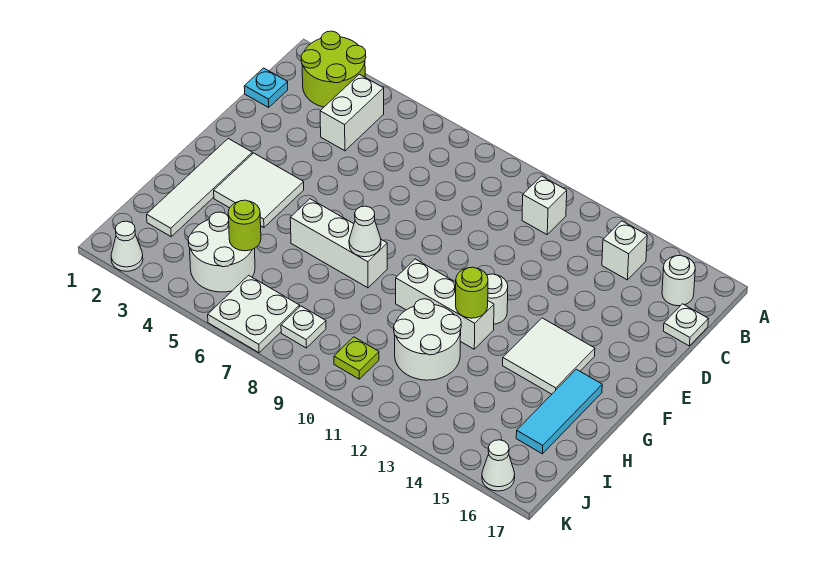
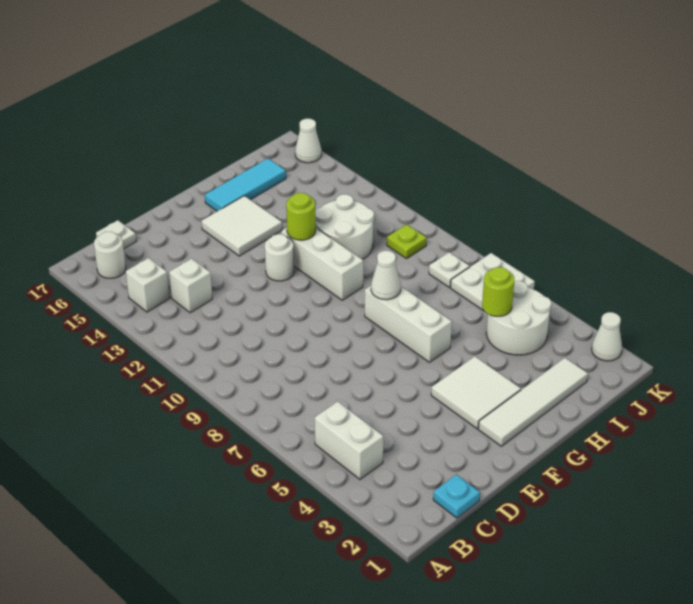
lime round brick A2:B3 level 1 -> none
white brick B4:C4 level 1 -> white brick B4:B5 level 1
white brick B11 level 1 -> white brick C13 level 1

